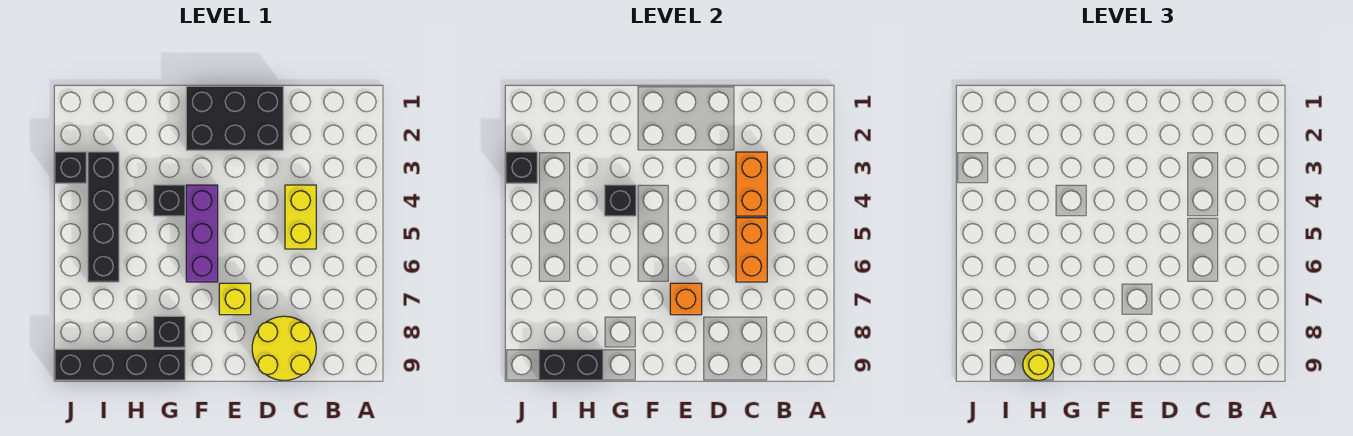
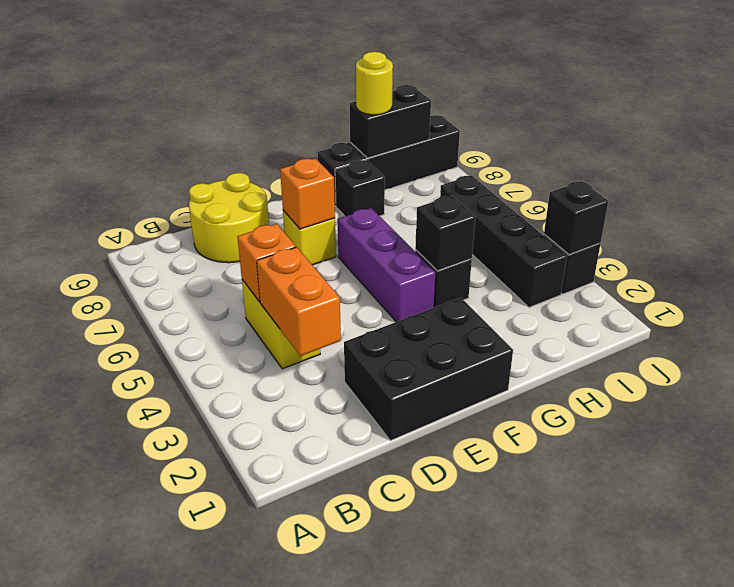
orange brick C5:C6 level 2 -> orange brick C5 level 2

